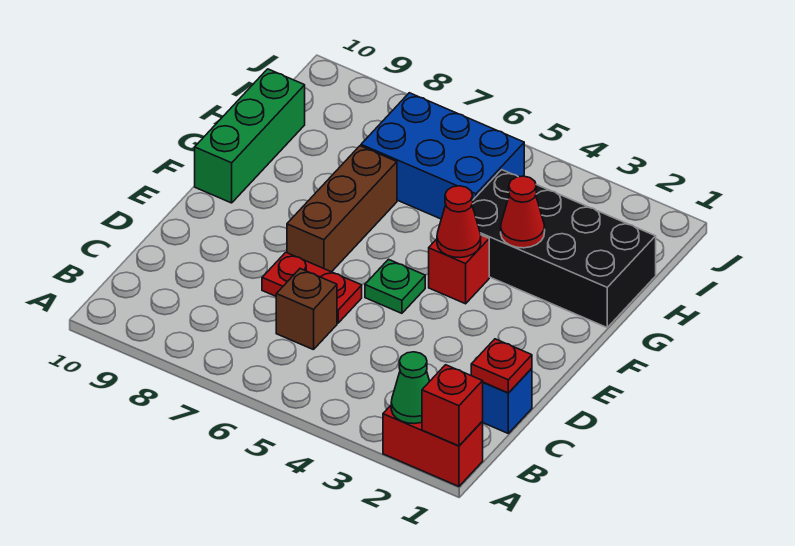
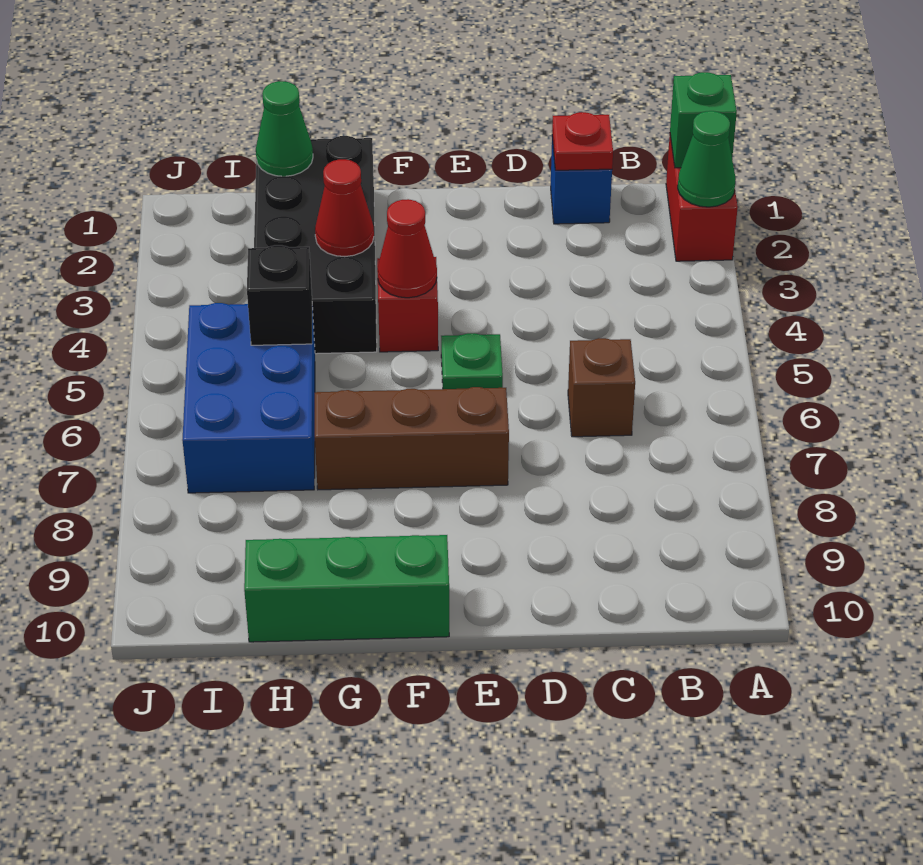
red brick A1 level 2 -> green brick A1 level 2
red plate D6:D7 level 1 -> none
none -> green cone H1 level 2
none -> black brick H5 level 2

